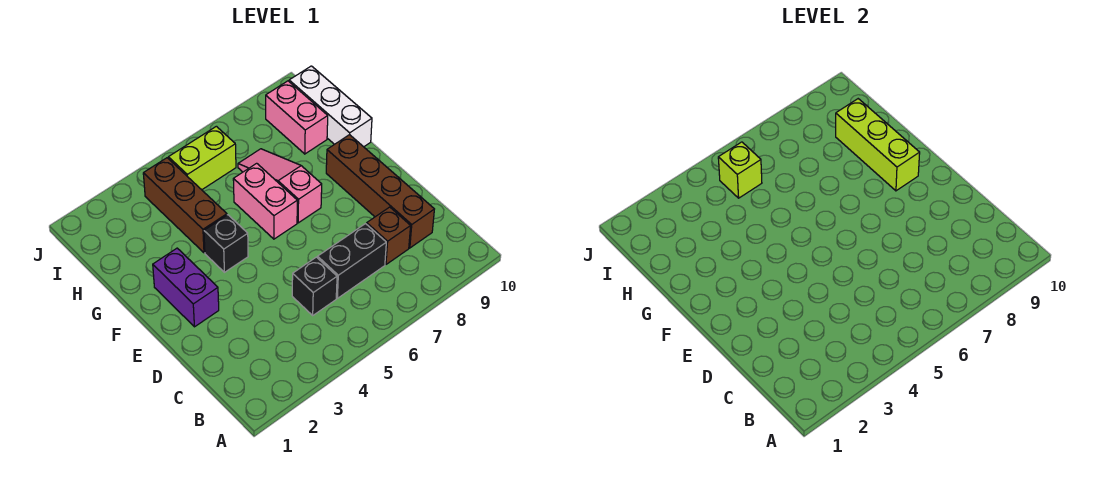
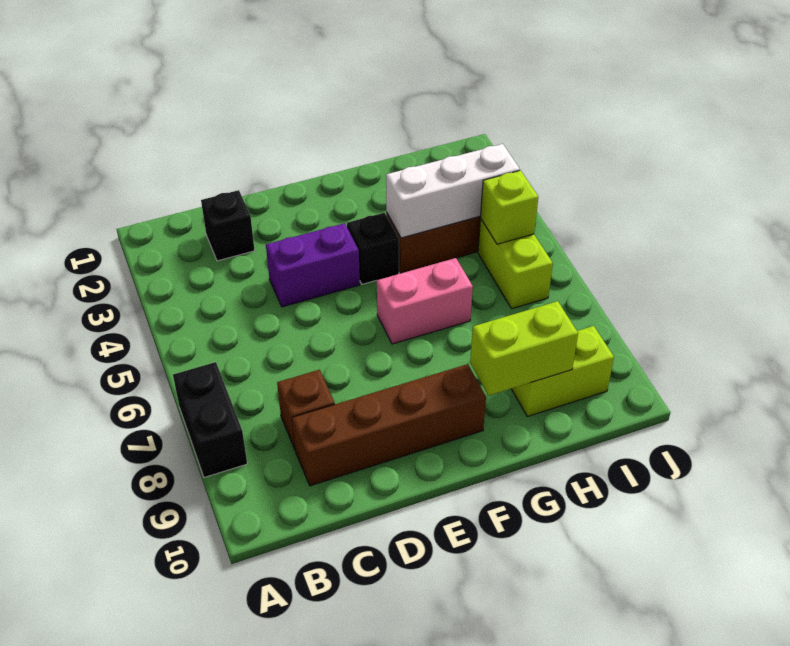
black brick C5 level 1 -> black brick C2 level 1
black brick C6:C7 level 1 -> black brick A7:A8 level 1
purple brick E2:F2 level 1 -> purple brick D4:E4 level 1
pink slope F7:H7 level 1 top F -> none
lime brick F9:H9 level 2 -> lime brick G9:H9 level 2
white brick G10:I10 level 1 -> white brick G4:I4 level 2
pink brick H9:I9 level 1 -> lime brick H9:I9 level 1

